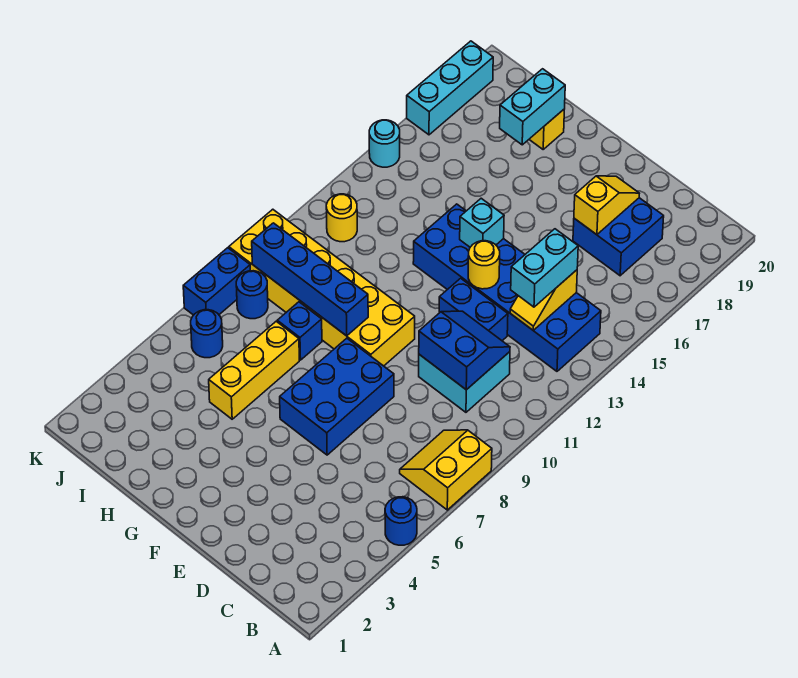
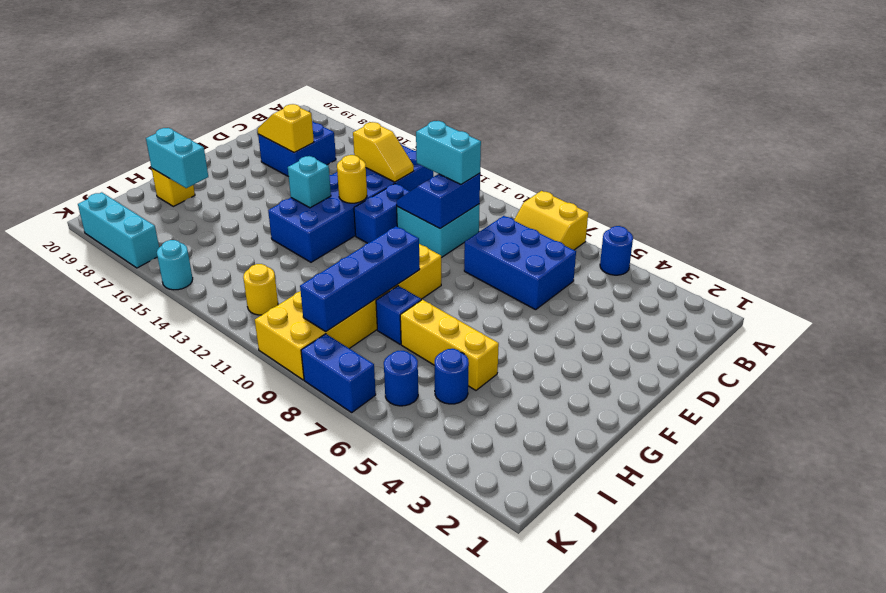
cyan brick C13:C14 level 3 -> cyan brick C10:C11 level 3
blue brick E6:F8 level 1 -> blue brick C6:D8 level 1
blue round brick J8 level 1 -> blue round brick I5 level 1

